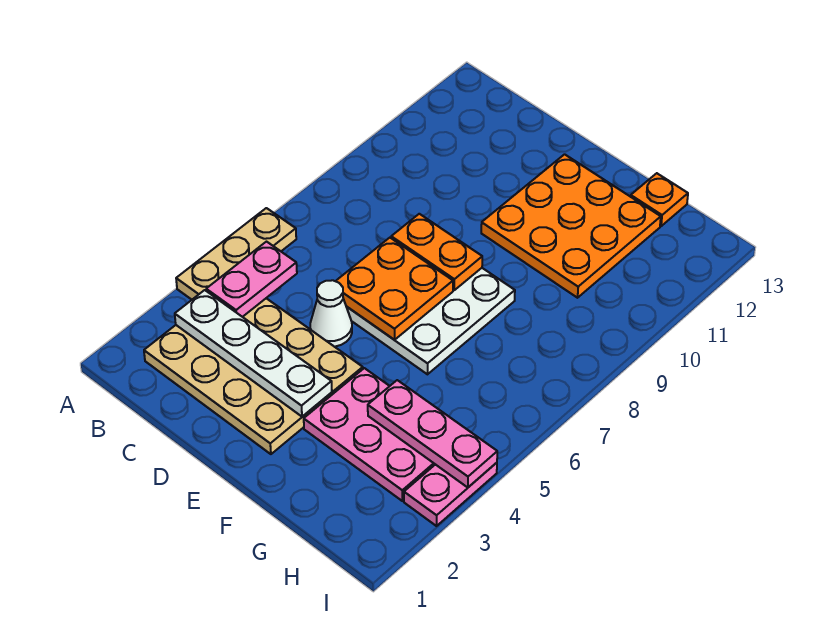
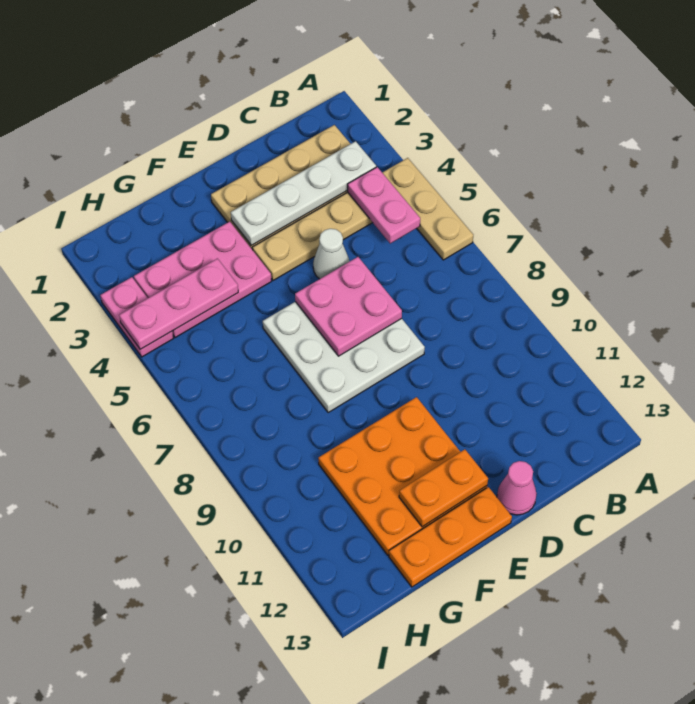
orange plate D6:E7 level 2 -> pink plate D6:E7 level 2
orange plate D8:E8 level 2 -> orange plate E12:F12 level 2
none -> pink cone D13 level 1
orange plate G13 level 1 -> orange plate E13:G13 level 1

